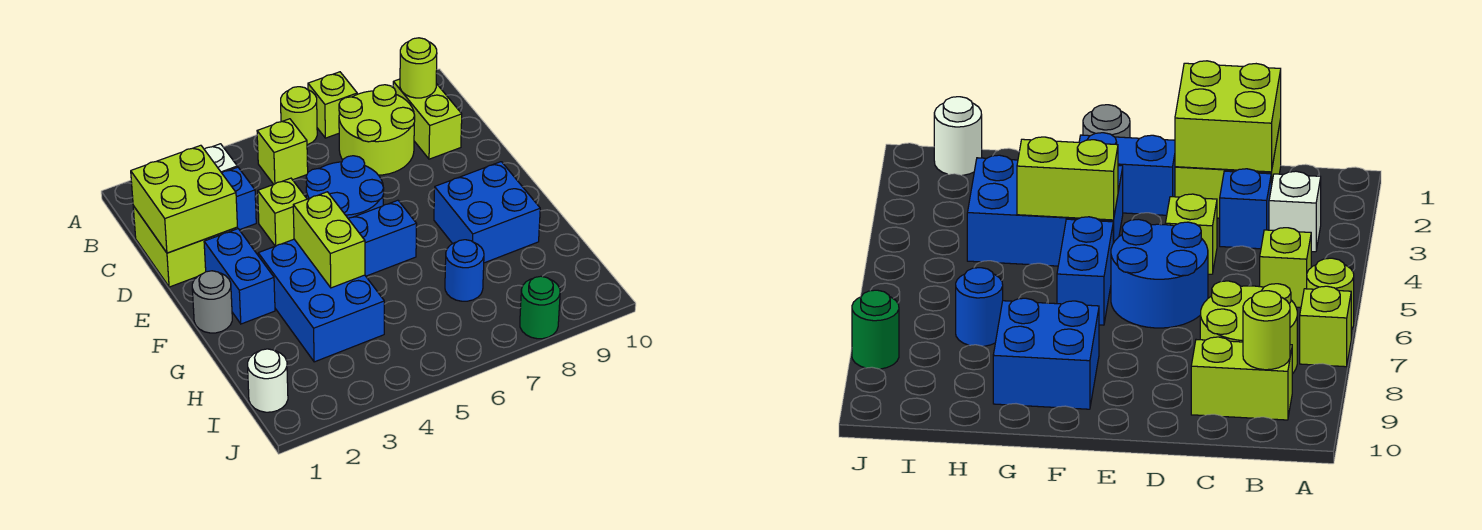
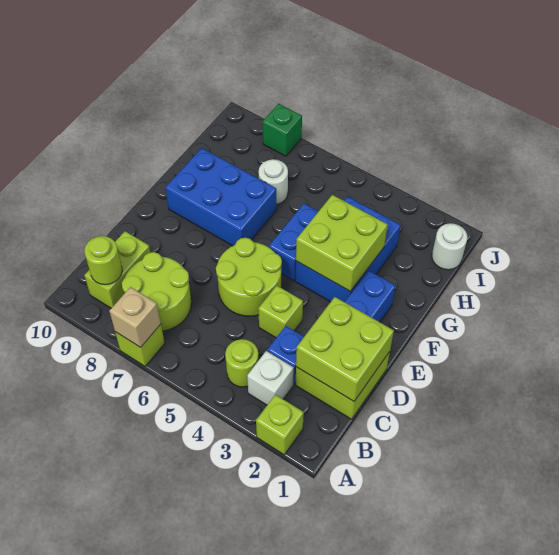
lime round brick A6 level 1 -> lime round brick B4 level 1
none -> tan brick A7 level 2
lime brick B5 level 1 -> lime brick A2 level 1
blue round brick D5:E6 level 1 -> lime round brick D5:E6 level 1
grey round brick F1 level 1 -> none
lime brick F4:G4 level 2 -> lime brick F3:G4 level 2
blue brick F5:F6 level 1 -> blue brick F5:G5 level 1
blue brick F8:G9 level 1 -> blue brick F7:G9 level 1
blue round brick H7 level 1 -> white round brick H7 level 1
green round brick J8 level 1 -> green brick J8 level 1

